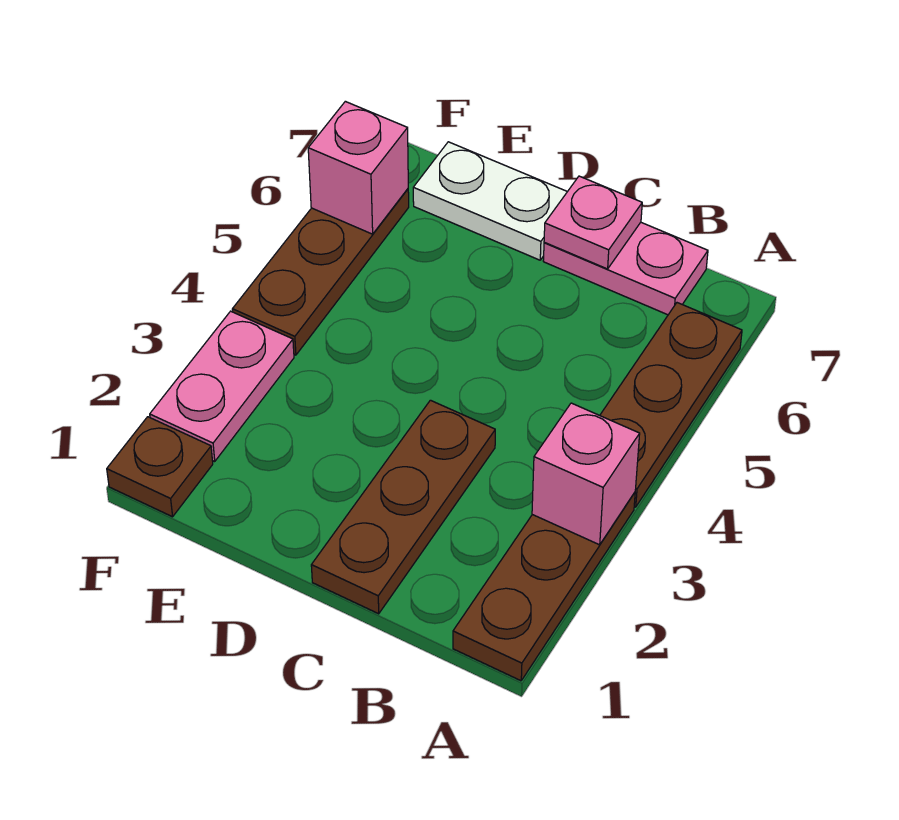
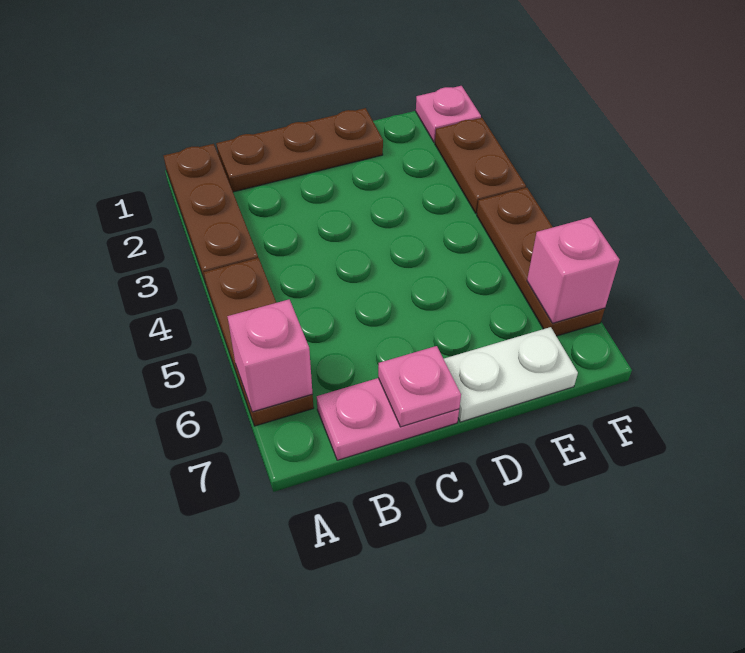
pink brick A3 level 2 -> pink brick A6 level 2
brown plate C1:C3 level 1 -> brown plate B1:D1 level 1
brown plate F1 level 1 -> pink plate F1 level 1
pink plate F2:F3 level 1 -> brown plate F2:F3 level 1

